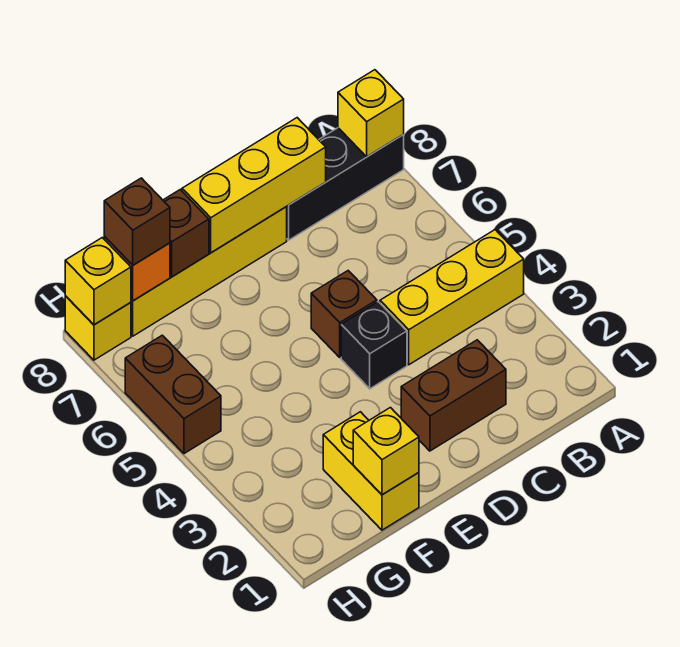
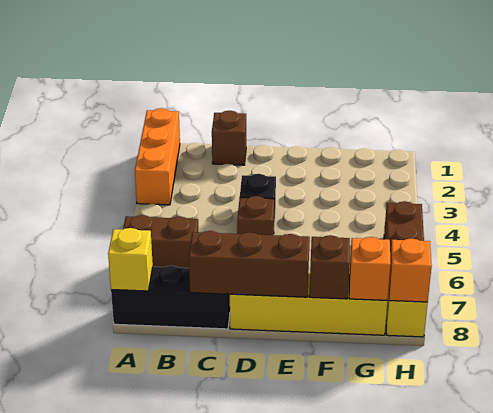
none -> orange brick A1:A3 level 1
yellow brick A4:C4 level 1 -> none
brown brick C2:D2 level 1 -> brown brick A6:B6 level 1
yellow brick C8:E8 level 2 -> brown brick C8:E8 level 2
yellow brick F1:F2 level 1 -> none
yellow brick F1 level 2 -> none
brown brick G8 level 3 -> brown brick C1 level 1
yellow brick H8 level 2 -> orange brick H8 level 2

